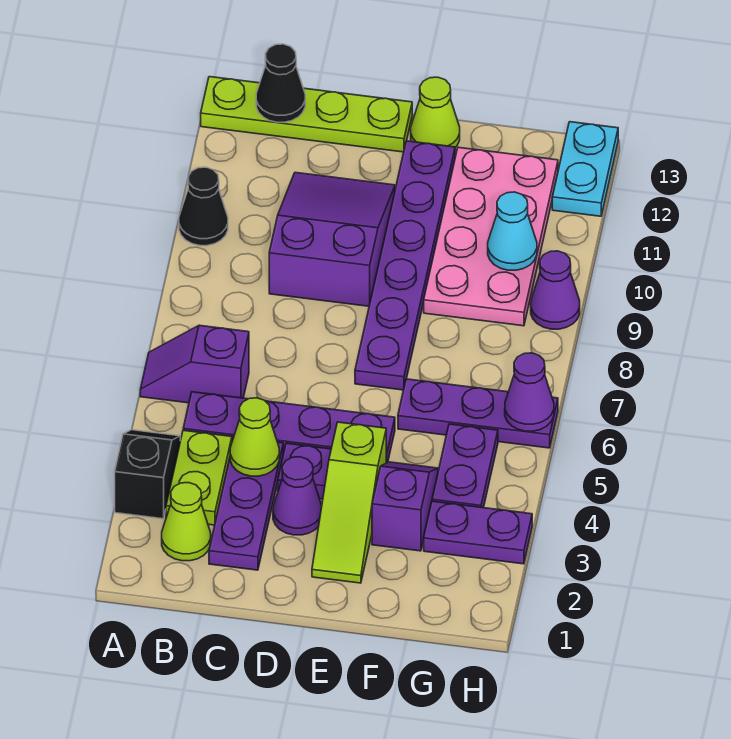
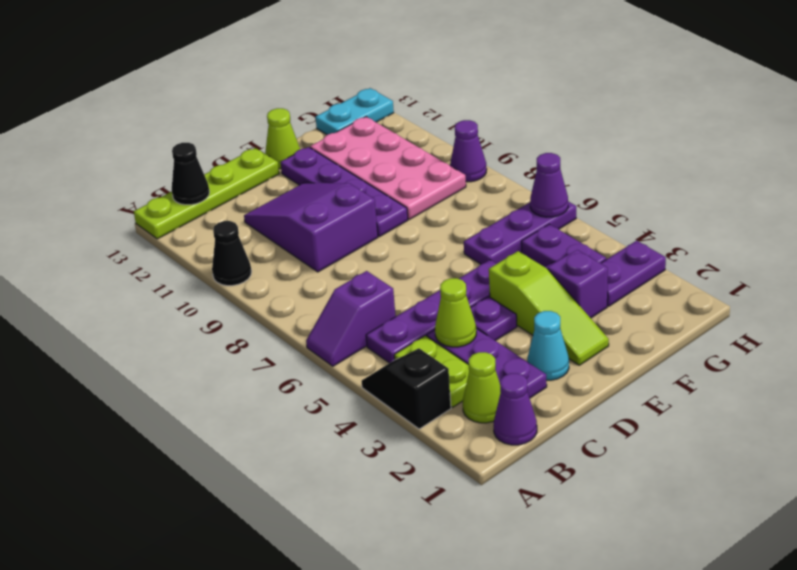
purple cone D3 level 1 -> purple cone B1 level 1
purple plate E7:E12 level 1 -> purple plate E9:E12 level 1
cyan cone G10 level 2 -> cyan cone D2 level 1
cyan plate H12:H13 level 1 -> cyan plate G13:H13 level 1

